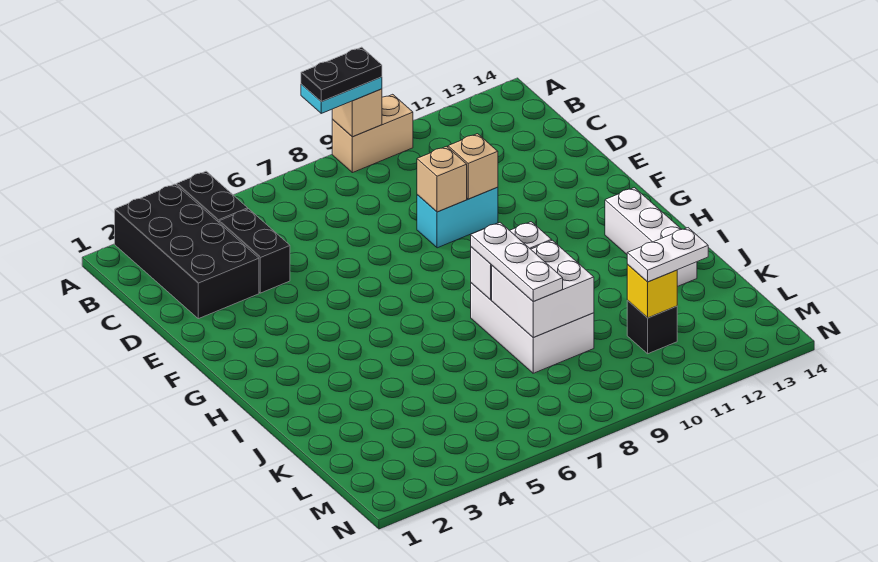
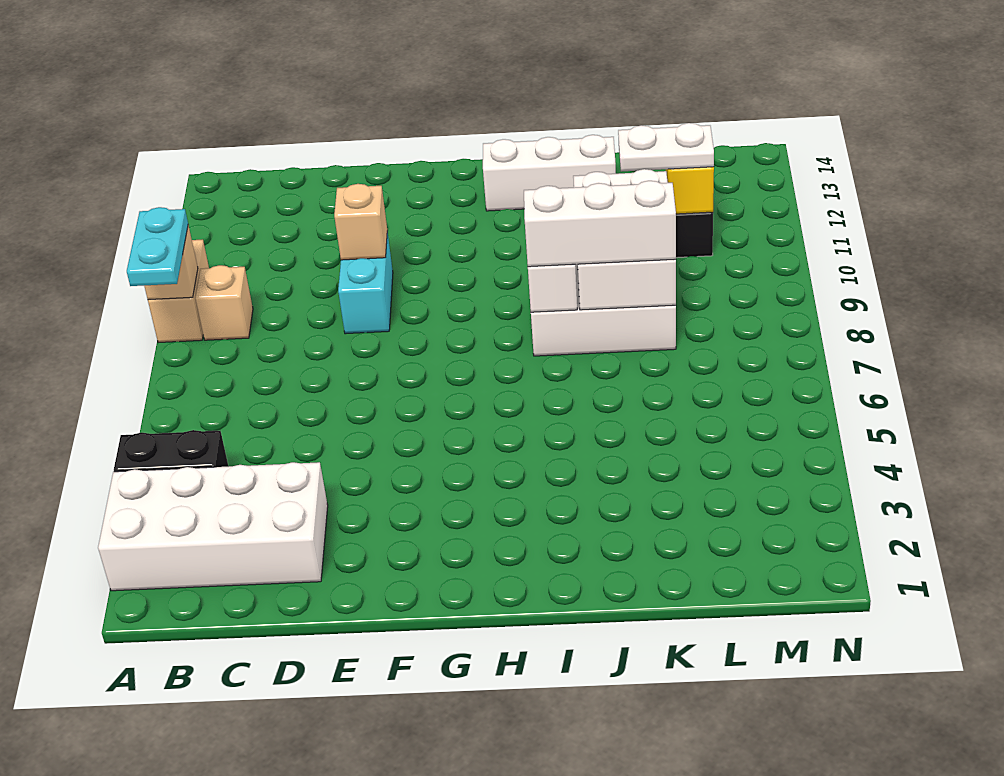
black brick A2:D3 level 1 -> white brick A2:D3 level 1
black plate A8:A9 level 4 -> none
black brick C4:D4 level 1 -> none
tan brick E9 level 2 -> tan brick B9 level 1
white plate I8:K8 level 3 -> white brick I8:K8 level 3
white brick J8:K9 level 2 -> white brick J8:K10 level 2
white plate L11:L12 level 3 -> white plate K11:L11 level 3

